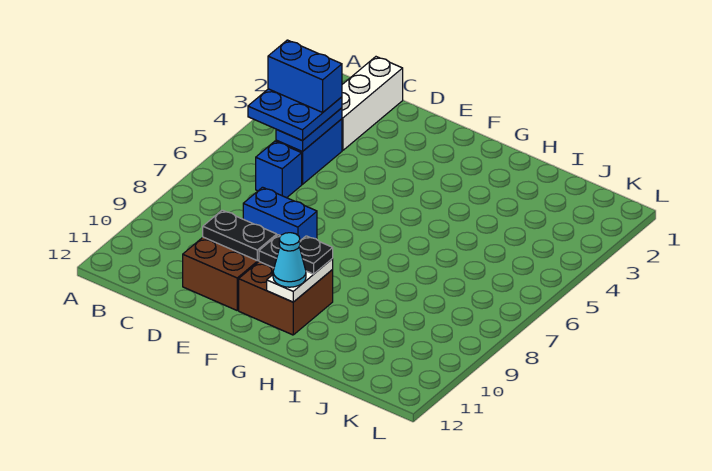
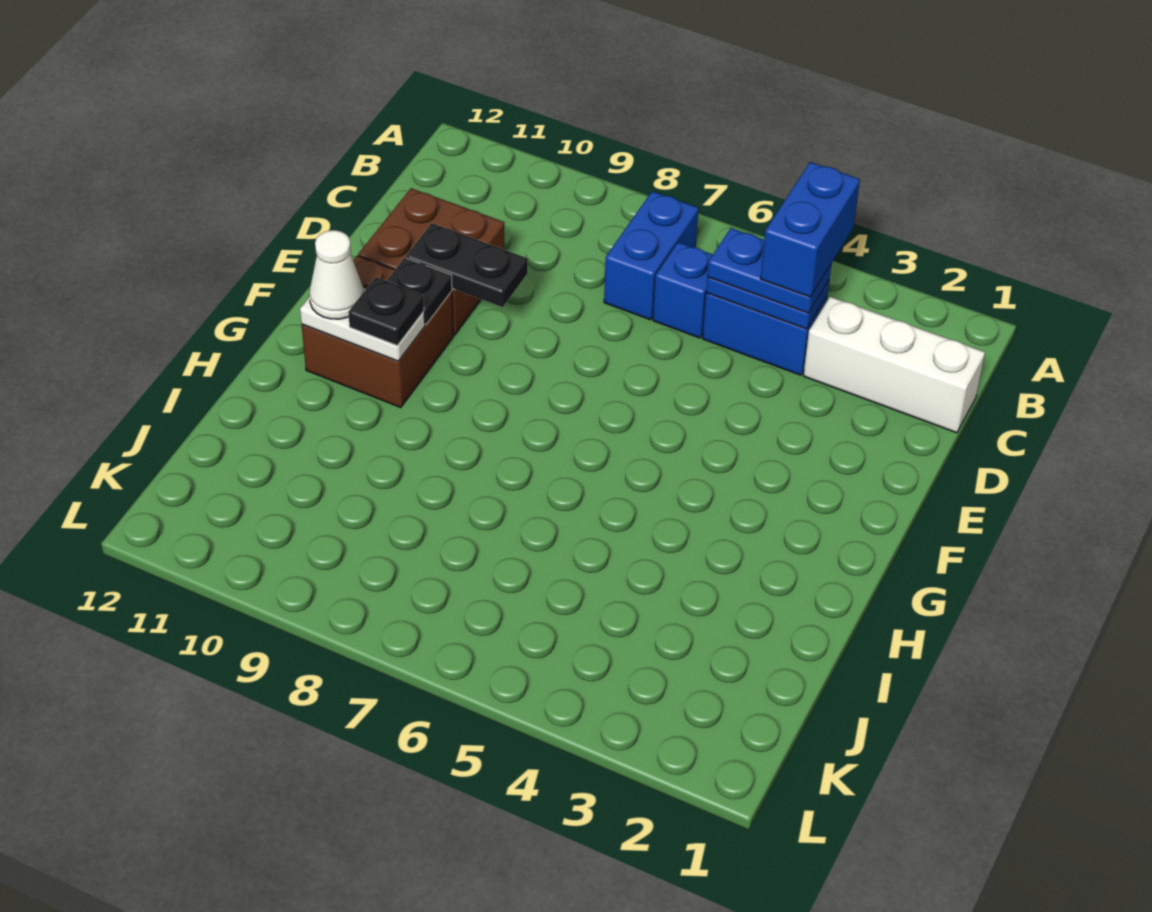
blue plate B4:C5 level 3 -> blue plate C4:C5 level 3
blue brick D8:E8 level 1 -> blue brick B7:C7 level 1
black plate D10:E10 level 2 -> black plate E9:E10 level 2
cyan cone G11 level 3 -> white cone G11 level 3

